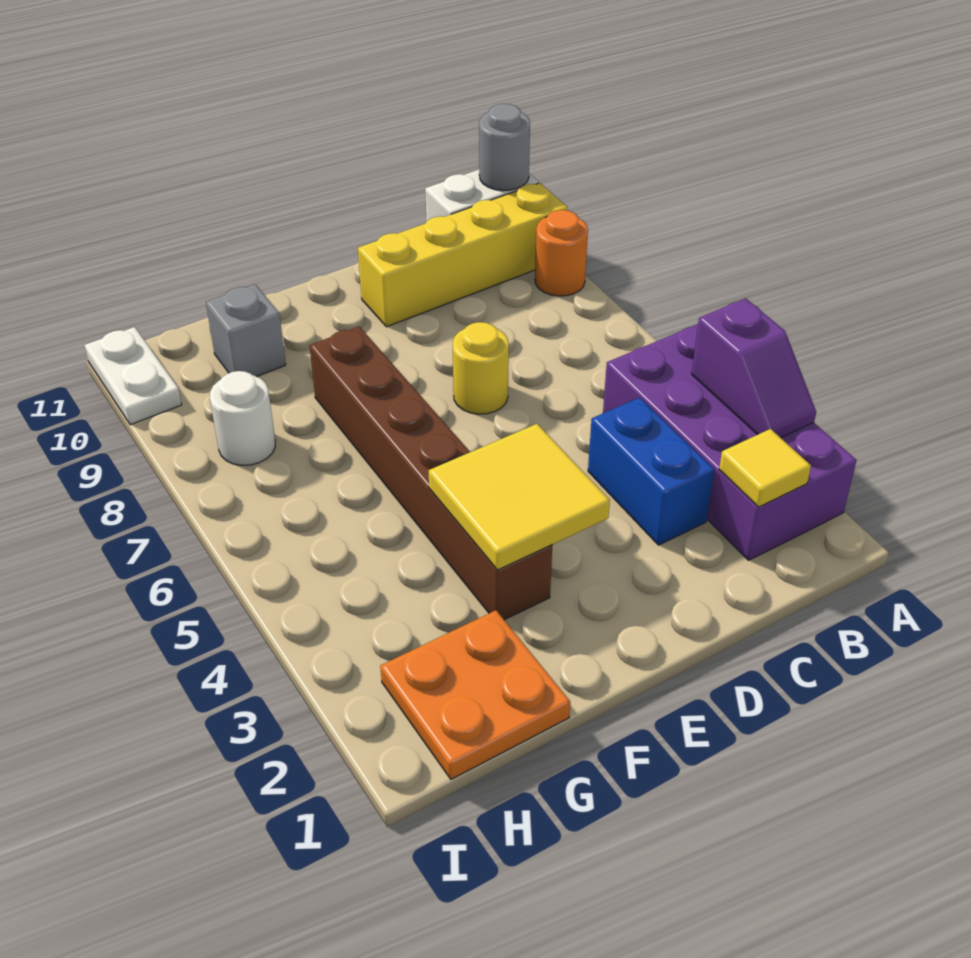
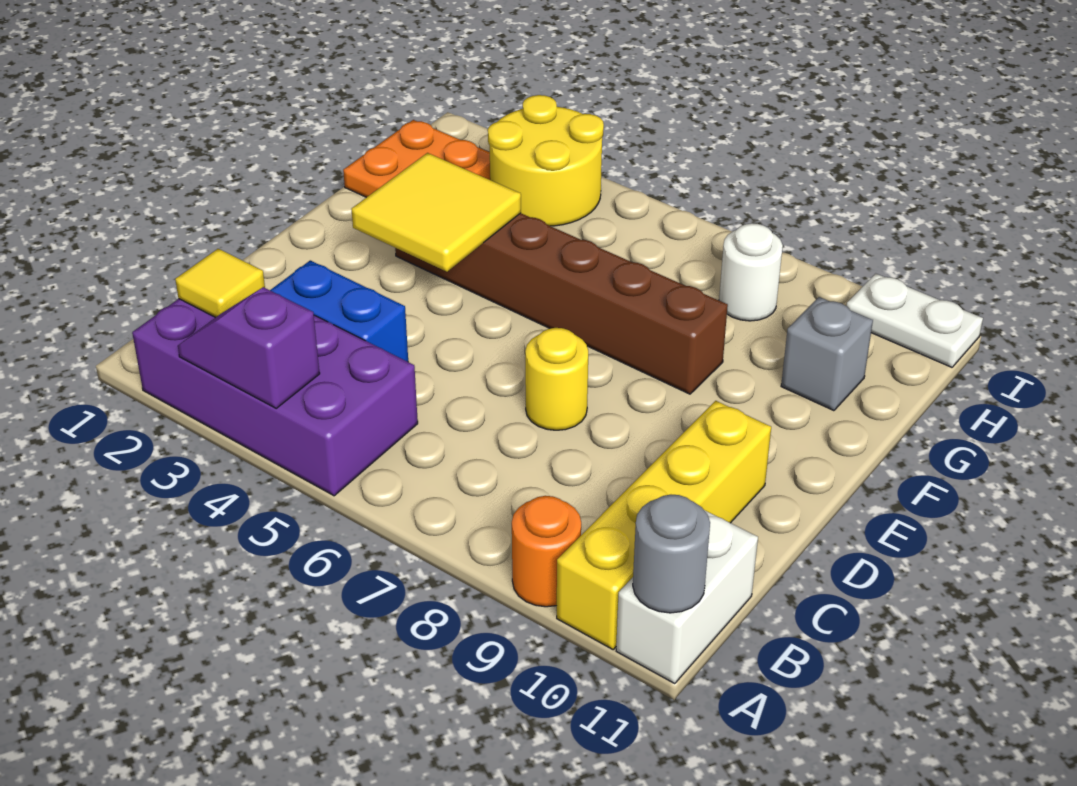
none -> yellow round brick H3:I4 level 1

